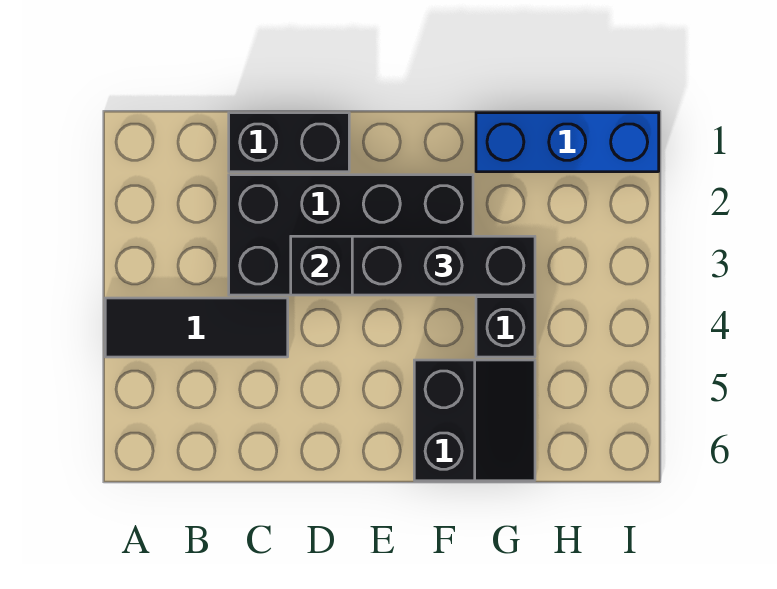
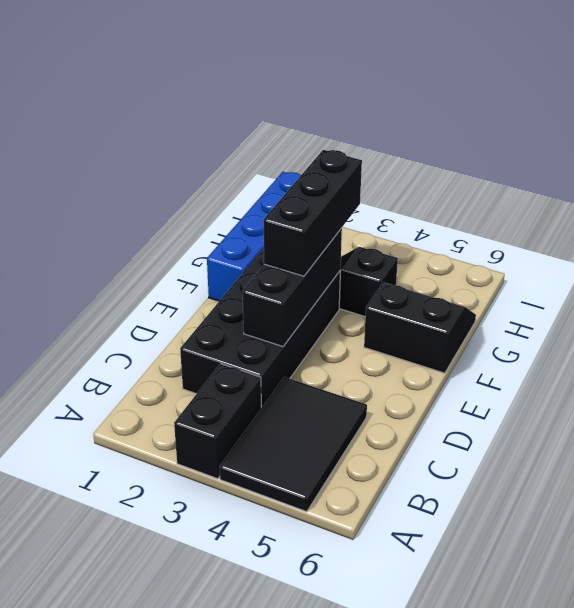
black tile A4:C4 level 1 -> black tile A4:C5 level 1
black brick C1:D1 level 1 -> black brick A3:B3 level 1
blue brick G1:I1 level 1 -> blue brick F1:I1 level 1

